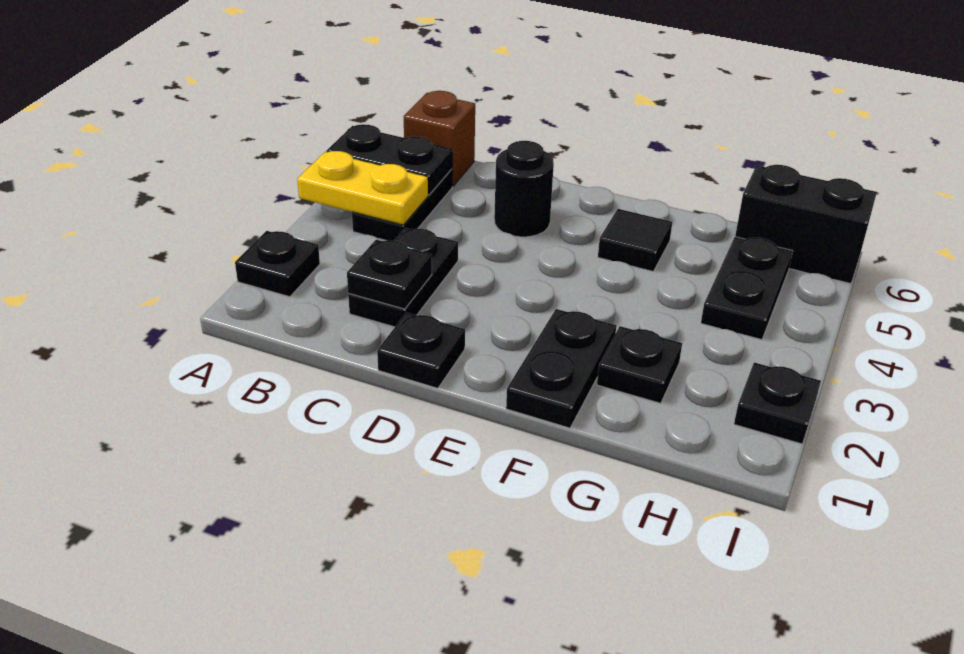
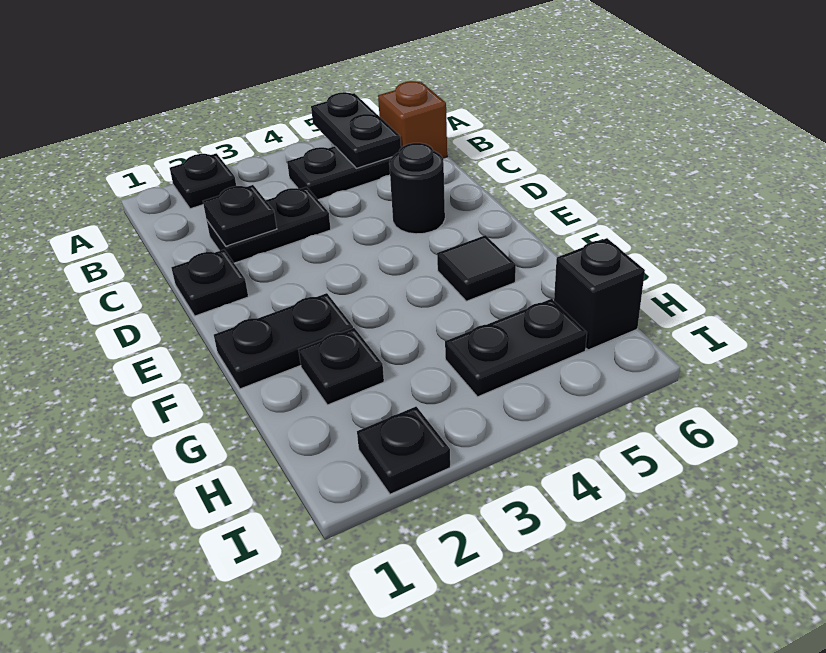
yellow plate A4:B4 level 2 -> none
black brick H6:I6 level 1 -> black brick H6 level 1

